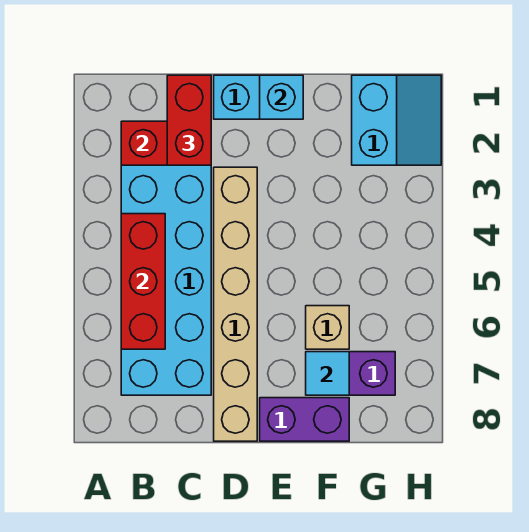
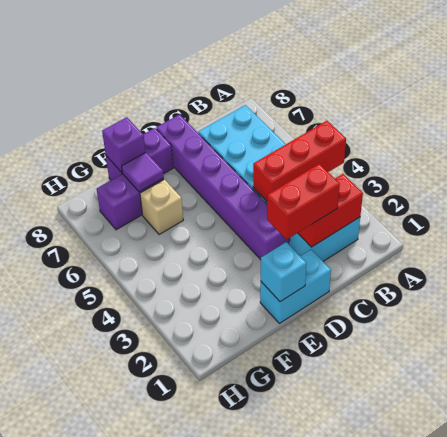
red brick B4:B6 level 2 -> red brick A4:C4 level 2
red brick C1:C2 level 3 -> red brick C2:D2 level 3
tan brick D3:D8 level 1 -> purple brick D3:D8 level 1
cyan tile F7 level 2 -> purple tile F7 level 2
none -> purple brick F8 level 2
cyan slope G1:H2 level 1 top G -> none

